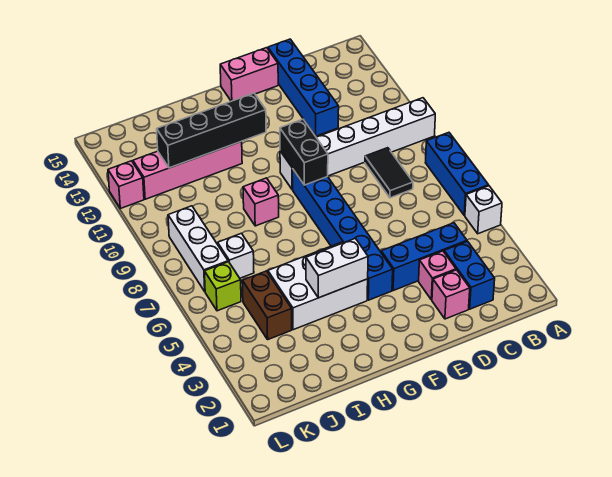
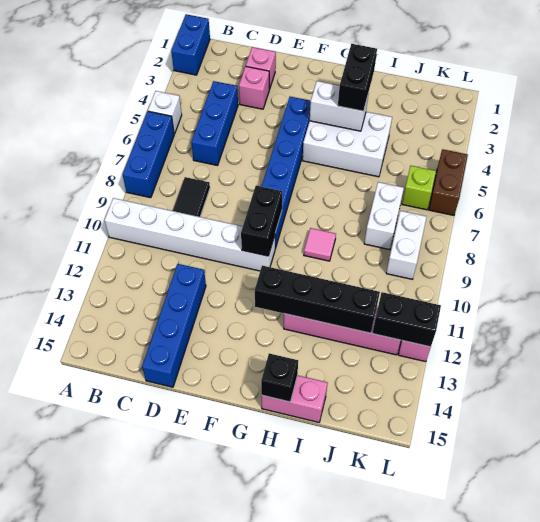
blue brick C2:C3 level 1 -> blue brick A1:A2 level 1
blue brick C4:E4 level 1 -> blue brick C4:C6 level 1
pink brick E15:F15 level 1 -> pink brick H15:I15 level 1
none -> black brick H3:H4 level 3
pink brick H9 level 1 -> pink tile H9 level 1
none -> black brick H15 level 2
brown brick J4:J5 level 1 -> brown brick L5:L6 level 1
white brick J7 level 1 -> white brick J7:J8 level 1
white brick K7:K9 level 1 -> white brick K8:K9 level 1
none -> black brick K12:L12 level 2

